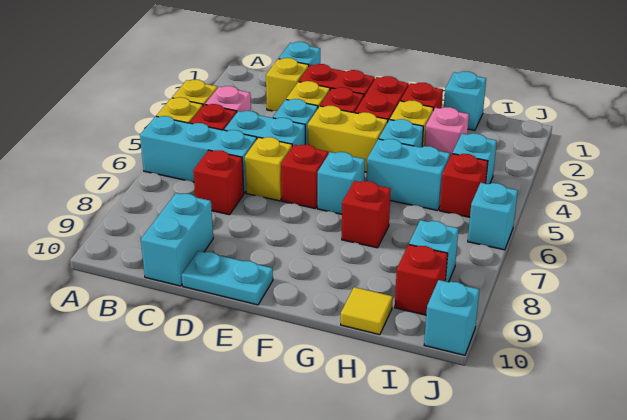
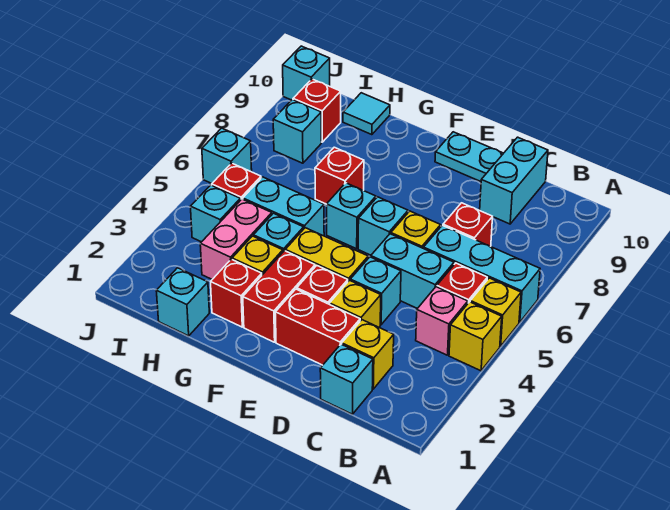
red brick E6 level 1 -> cyan brick E6 level 1
pink brick H3 level 1 -> pink brick H3:H4 level 1
yellow tile H10 level 1 -> cyan tile H10 level 1

